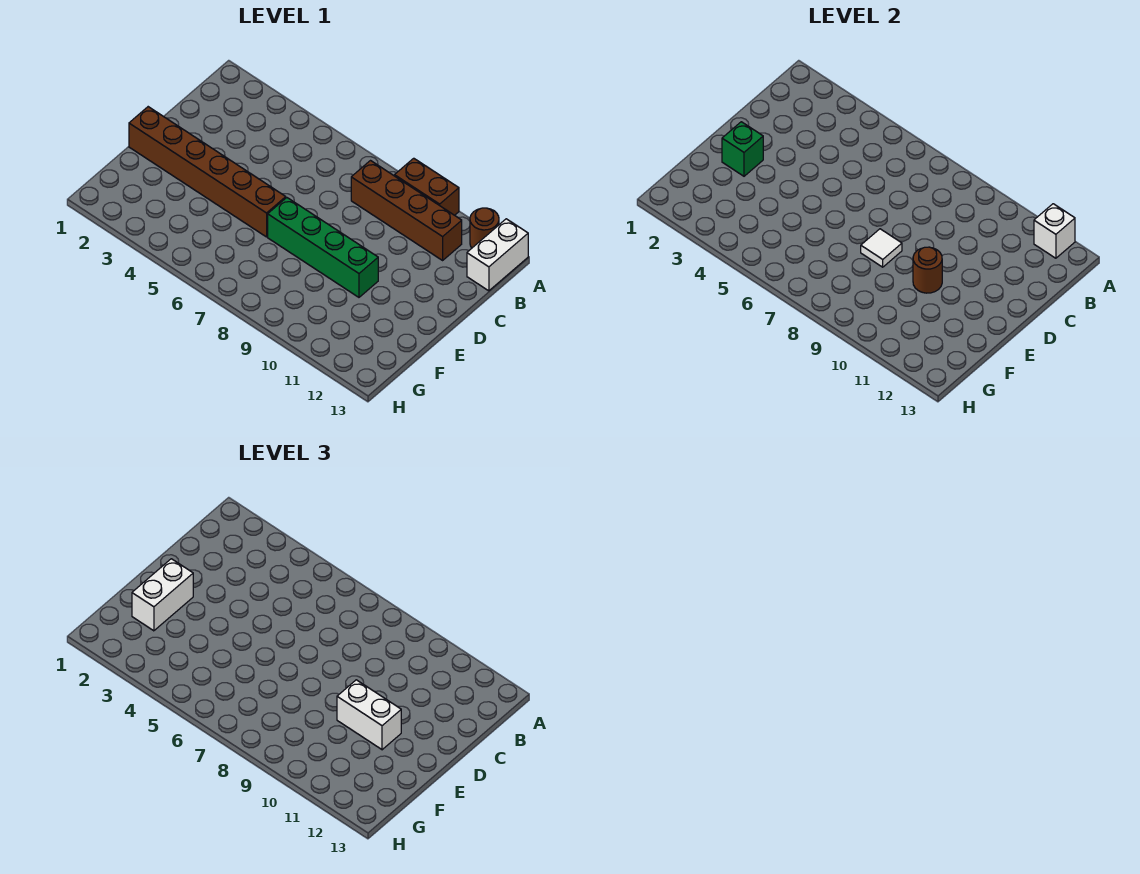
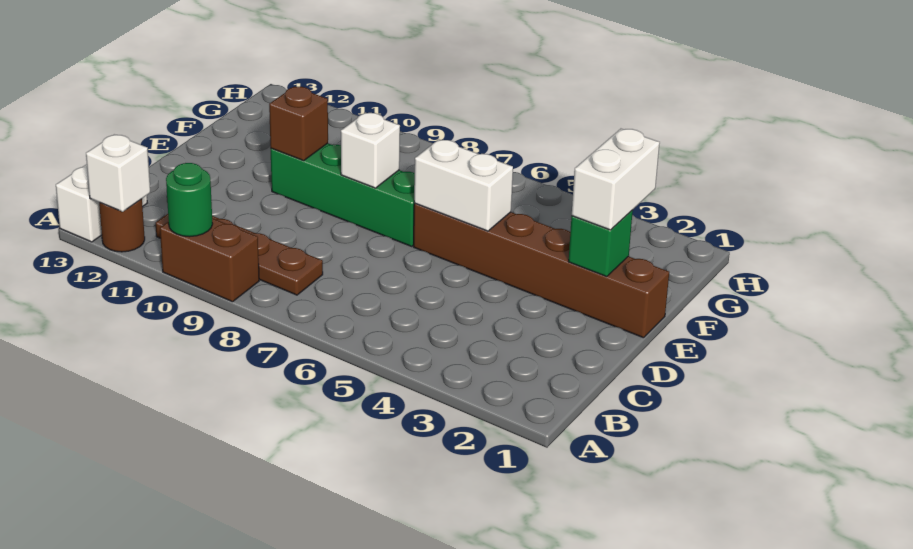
none -> green round brick A10 level 2
brown brick B8:B11 level 1 -> brown plate B8:B11 level 1
white tile E8 level 2 -> white brick E8 level 2
brown round brick E10 level 2 -> brown brick E10 level 2
white brick E10:E11 level 3 -> white brick E5:E6 level 2

